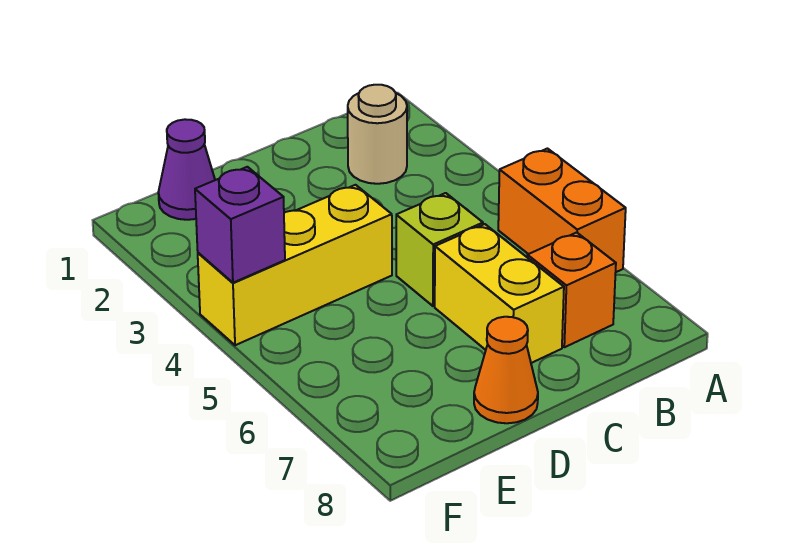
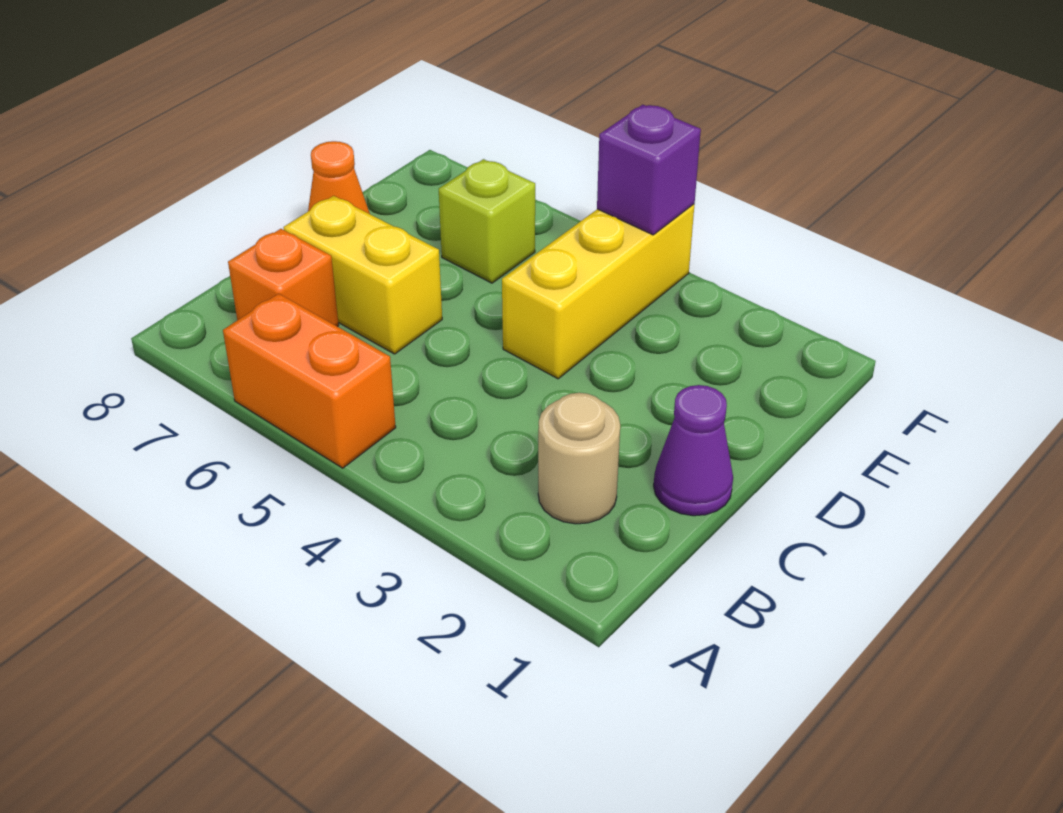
lime brick C5 level 1 -> lime brick E6 level 1
purple cone E1 level 1 -> purple cone C1 level 1

